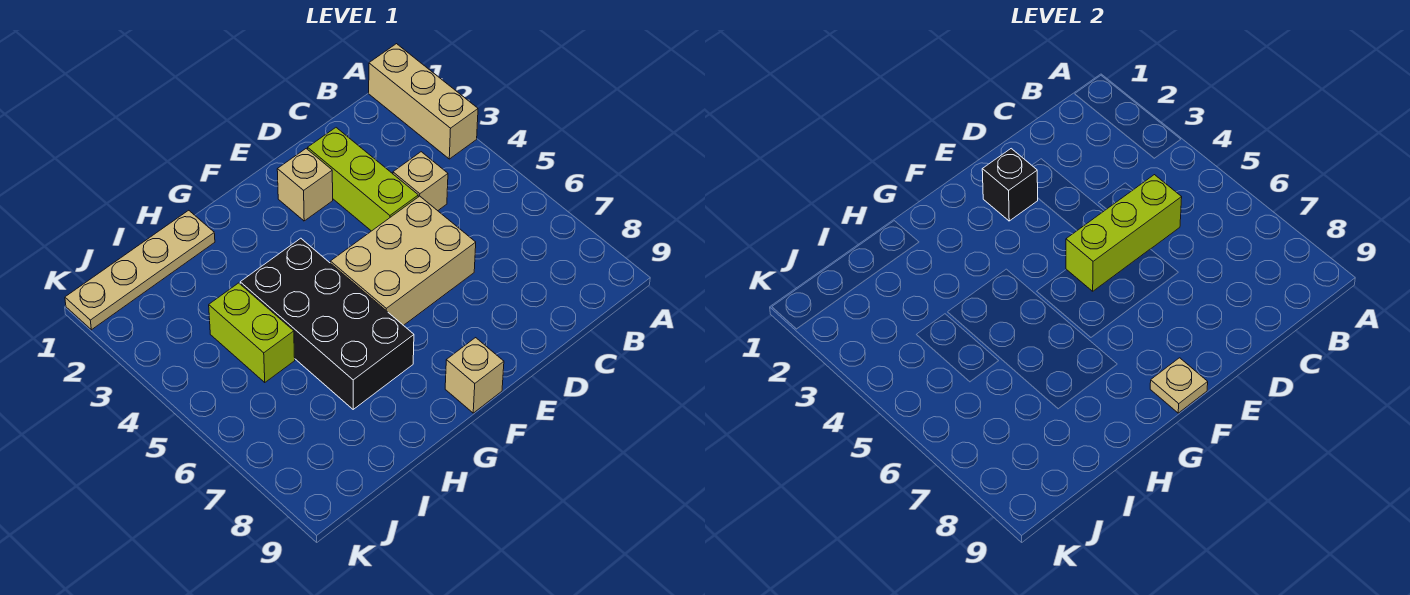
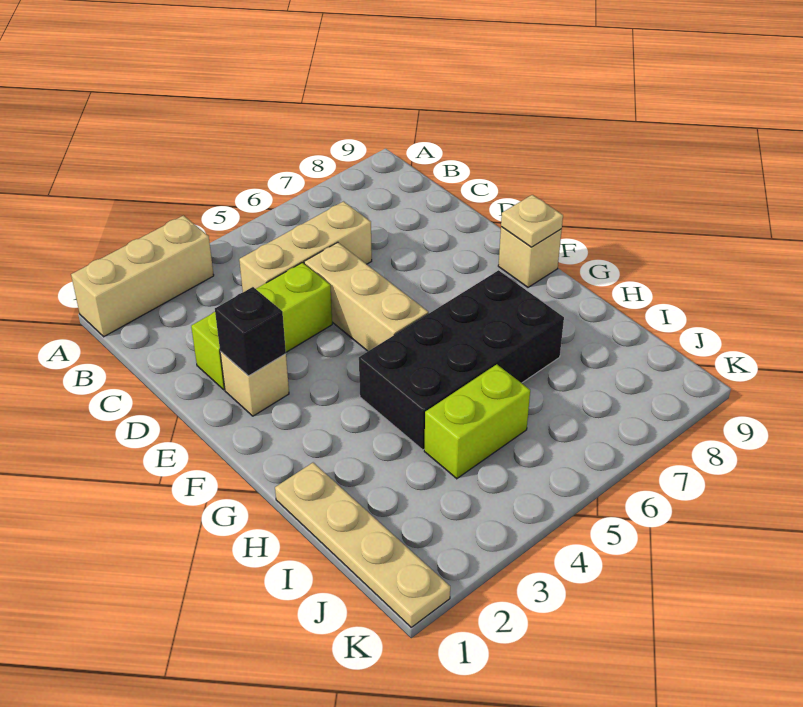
tan brick C4 level 1 -> tan brick C4:C6 level 1
lime brick C5:E5 level 2 -> none
tan brick D5:F6 level 1 -> tan brick D5:F5 level 1

